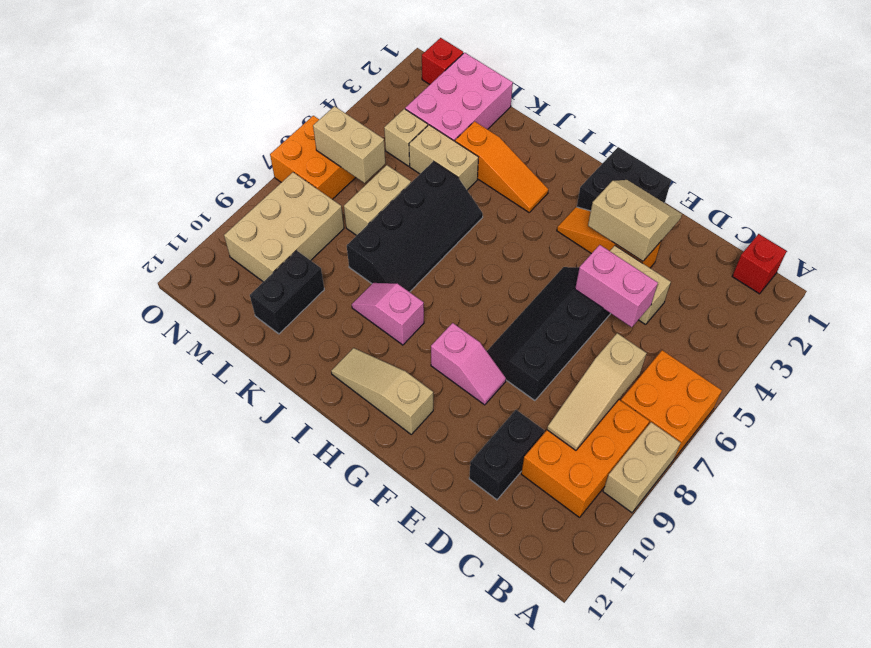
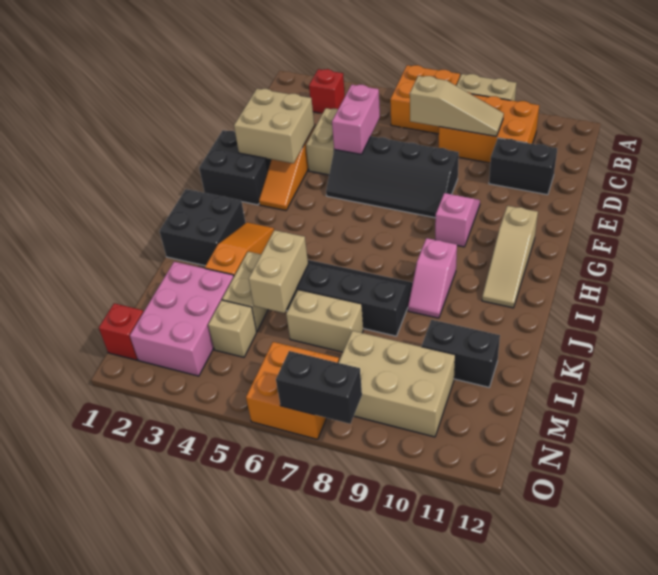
red brick B1 level 1 -> red brick B3 level 1
tan slope E2:F3 level 2 top 3 -> tan brick E2:F3 level 2
none -> black brick I1:J2 level 1
pink brick L1:M3 level 1 -> pink brick L2:N3 level 1
tan brick M6:N6 level 2 -> tan brick K5:L5 level 2
none -> black brick O7:O8 level 2

